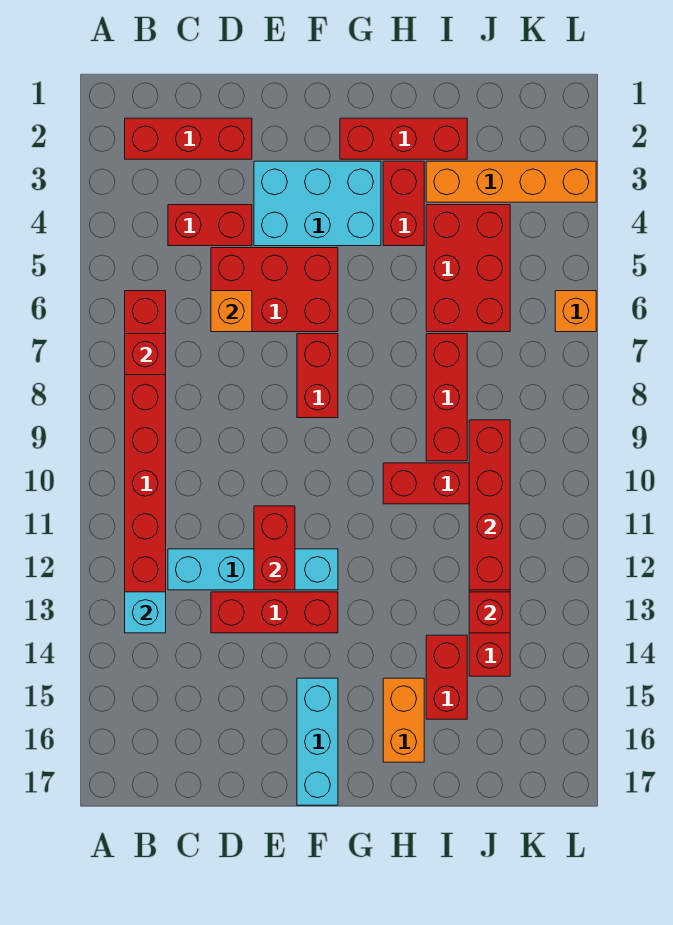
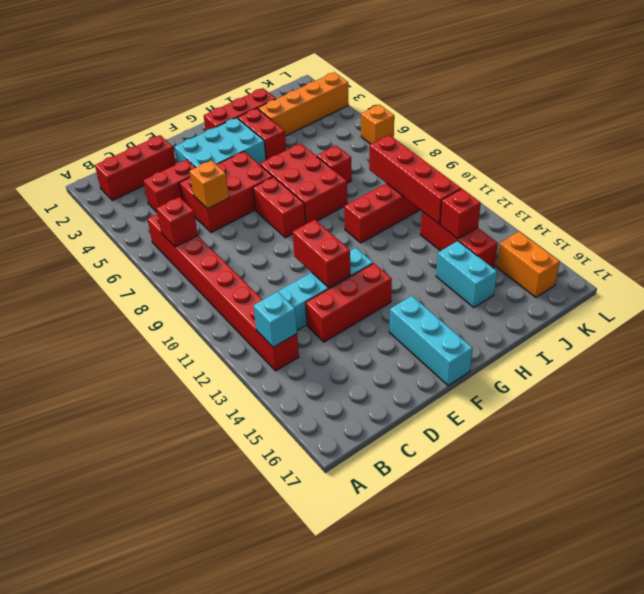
orange brick H15:H16 level 1 -> orange brick K15:K16 level 1
red brick I4:J6 level 1 -> red brick G6:H8 level 1
red brick I7:I9 level 1 -> red brick I7 level 1
red brick I14:I15 level 1 -> cyan brick I14:I15 level 1

